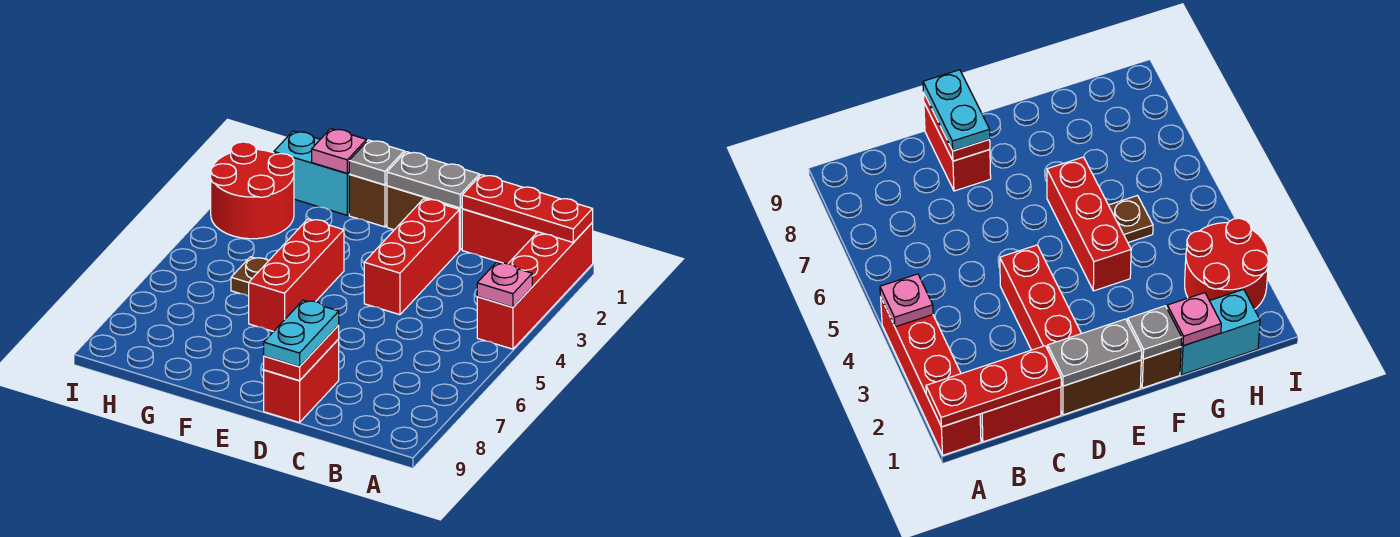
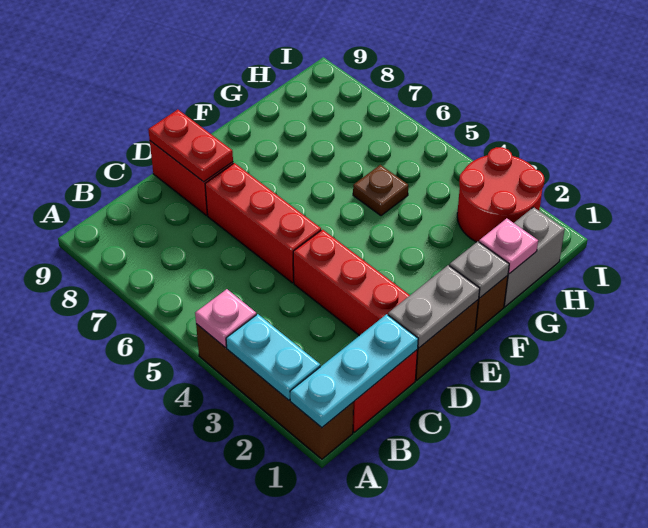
red brick A1:A4 level 1 -> brown brick A1:A4 level 1
red plate A1:C1 level 2 -> cyan plate A1:C1 level 2
cyan plate D8:D9 level 3 -> cyan plate A2:A3 level 2
red brick F4:F6 level 1 -> red brick D5:D7 level 1
cyan brick G1:H1 level 1 -> grey brick G1:H1 level 1

